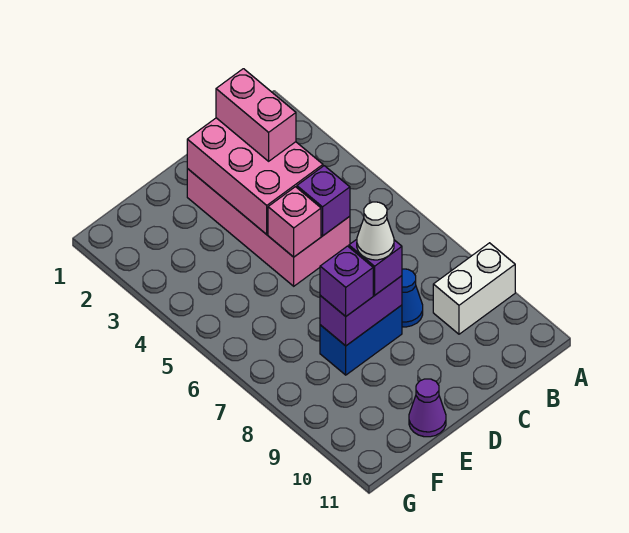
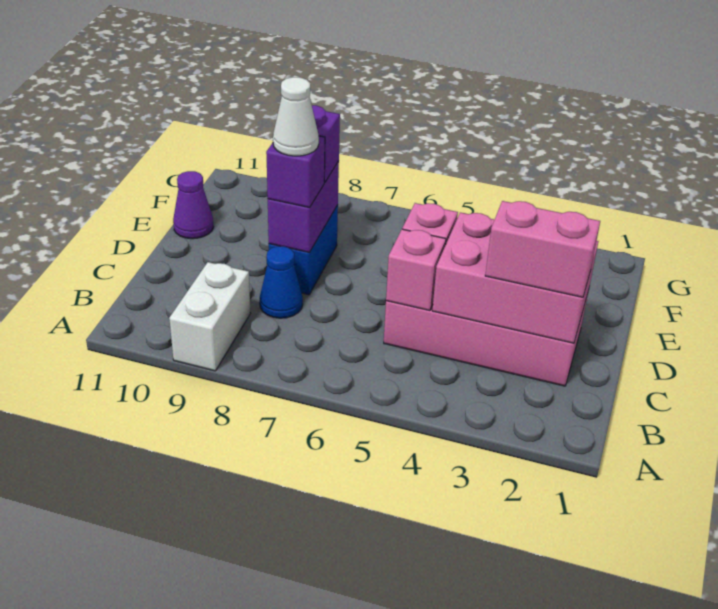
purple brick C5 level 2 -> pink brick C5 level 2

